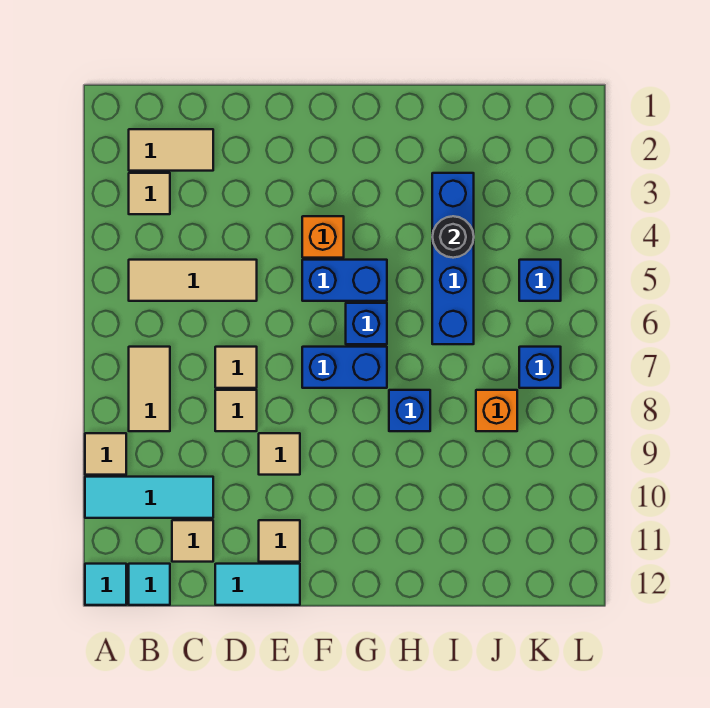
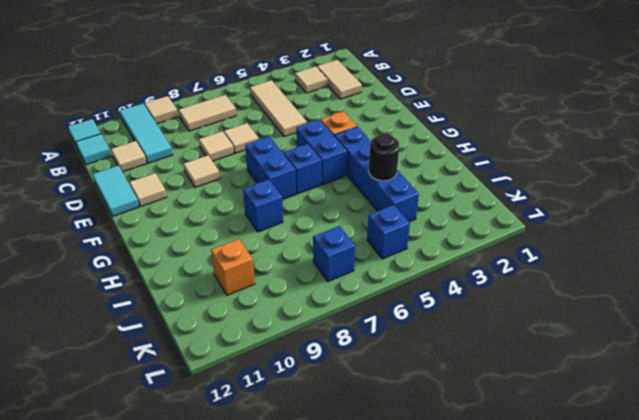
blue brick I3:I6 level 1 -> blue brick G4:J4 level 1
orange brick J8 level 1 -> orange brick J10 level 1

